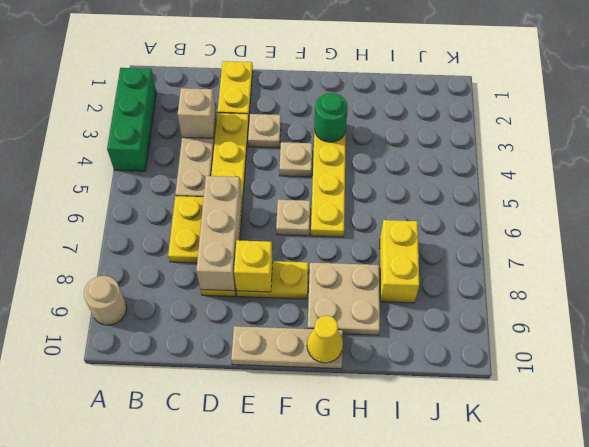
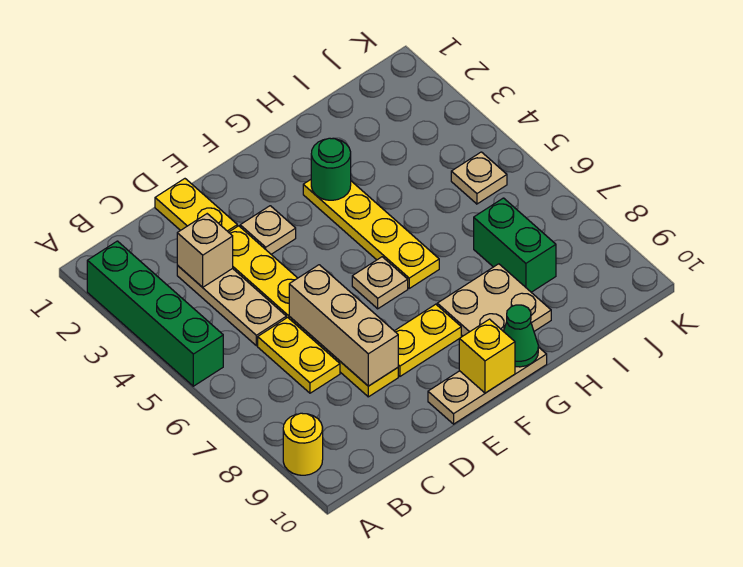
green brick A2:A4 level 1 -> green brick A2:A5 level 1
tan round brick A9 level 1 -> yellow round brick A9 level 1
yellow brick E8 level 2 -> yellow brick F10 level 2
tan plate F4 level 1 -> tan plate J5 level 1
yellow cone G10 level 2 -> green cone G10 level 2
yellow brick I7:I8 level 1 -> green brick I7:I8 level 1

